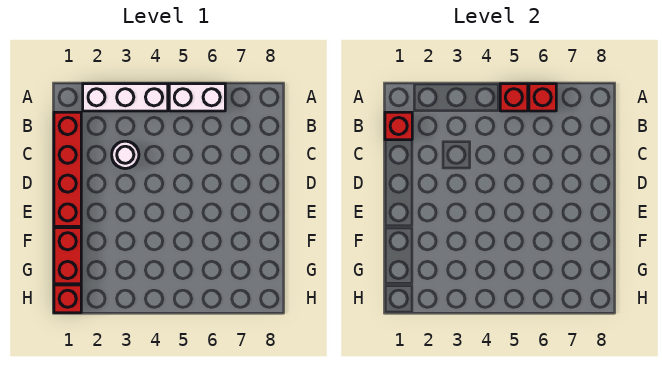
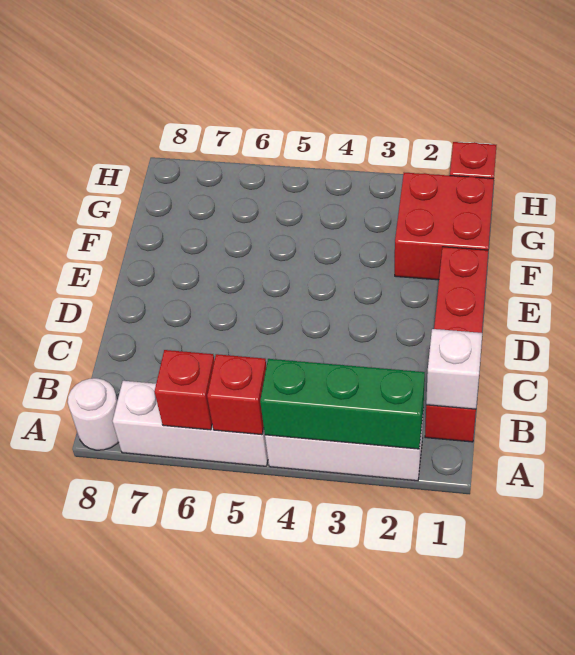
none -> green brick A2:A4 level 2
white brick A5:A6 level 1 -> white brick A5:A7 level 1
red brick B1 level 2 -> white brick B1 level 2
white round brick C3 level 1 -> white round brick A8 level 1
red brick F1:G1 level 1 -> red brick F1:G2 level 1

